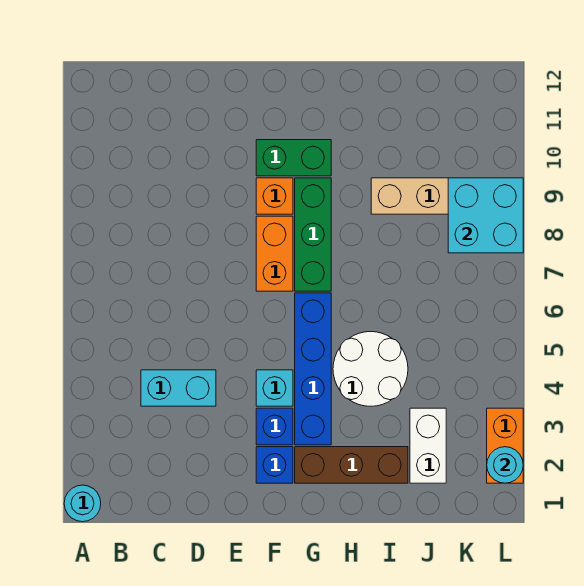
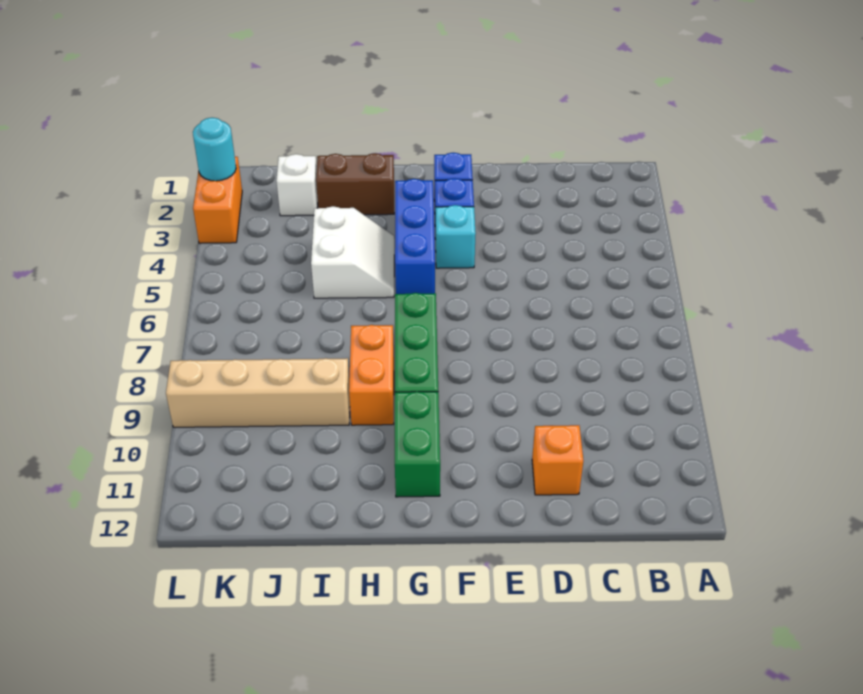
cyan round brick A1 level 1 -> none
cyan brick C4:D4 level 1 -> none
orange brick F7:F8 level 1 -> orange brick H8:H9 level 1
orange brick F9 level 1 -> orange brick D11 level 1
green brick F10:G10 level 1 -> green brick G10:G11 level 1
brown brick G2:I2 level 1 -> brown brick H2:I2 level 1
blue brick G3:G6 level 1 -> blue brick G3:G5 level 1
white round brick H4:I5 level 1 -> white slope H4:I5 level 1 top I
white brick J2:J3 level 1 -> white brick J2 level 1
cyan brick K8:L9 level 2 -> none

